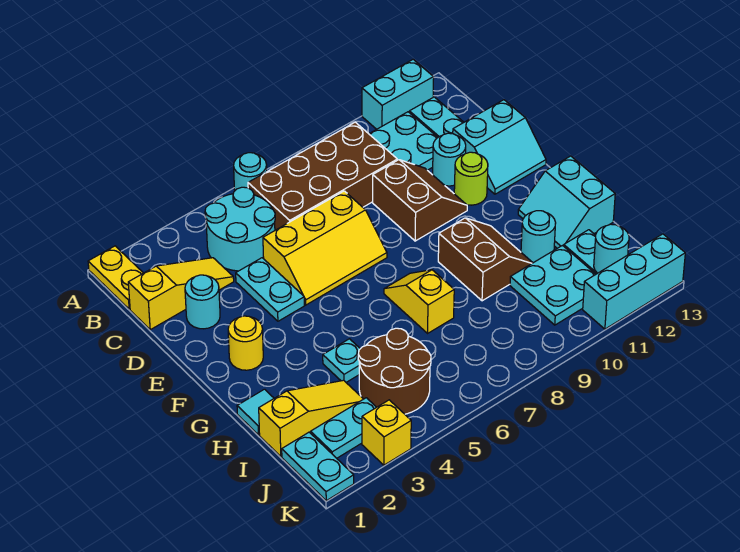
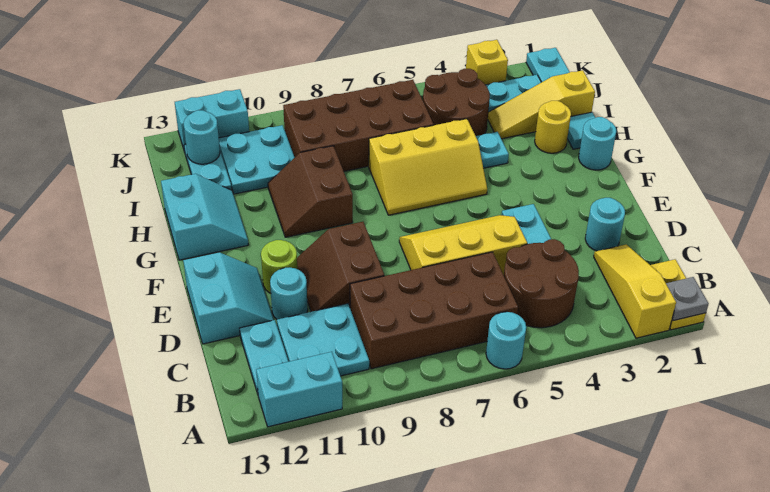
none -> grey plate A1 level 2
cyan round brick B4:C5 level 1 -> brown round brick B4:C5 level 1
yellow slope C1:C3 level 1 top 1 -> yellow slope A2:C2 level 1 top A
cyan slope D12:E13 level 1 top D -> cyan slope D12:E13 level 1 top 13
yellow round brick F2 level 1 -> yellow round brick H2 level 1
yellow slope G7:H7 level 1 top H -> yellow slope G5:H7 level 1 top H
cyan round brick H11 level 1 -> cyan round brick G1 level 1
none -> brown brick I6:J9 level 1
cyan brick K11:K13 level 1 -> cyan brick K11:K12 level 1

